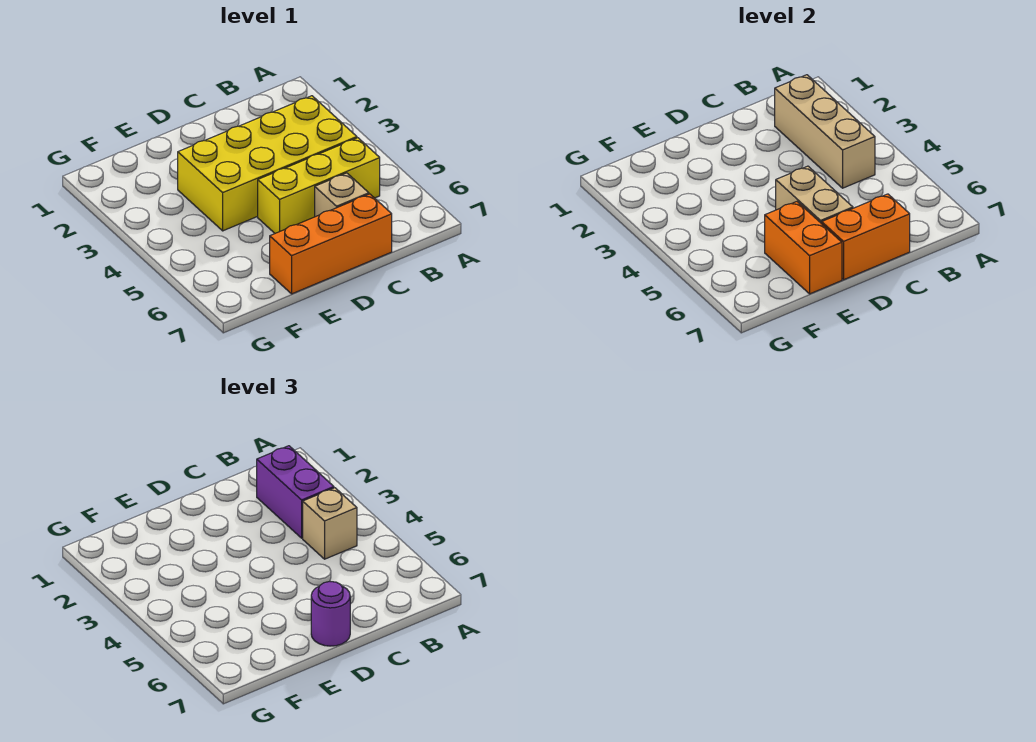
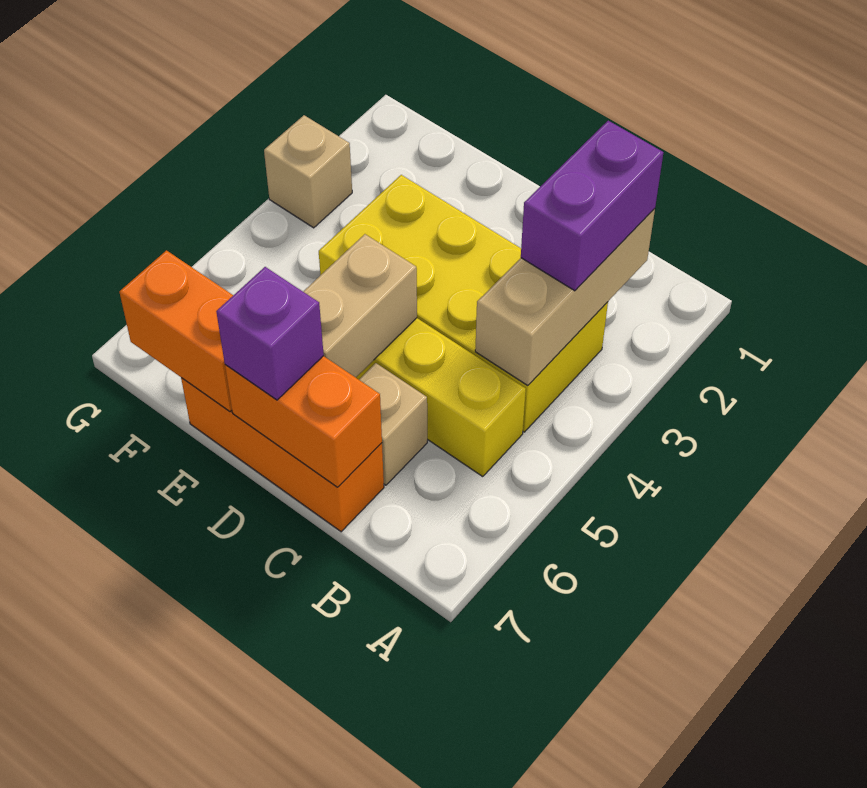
tan brick B4 level 3 -> tan brick G3 level 1
purple round brick D7 level 3 -> purple brick D7 level 3
orange brick E6:E7 level 2 -> orange brick E7:F7 level 2

